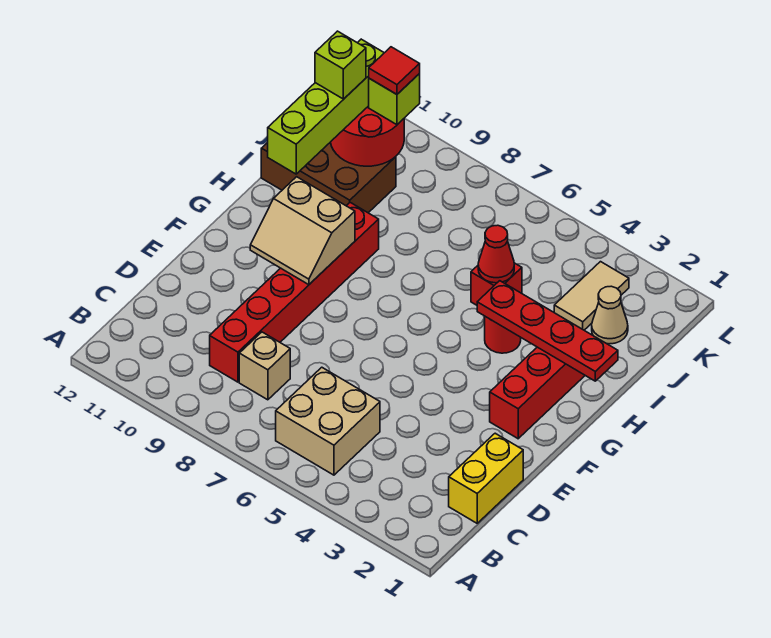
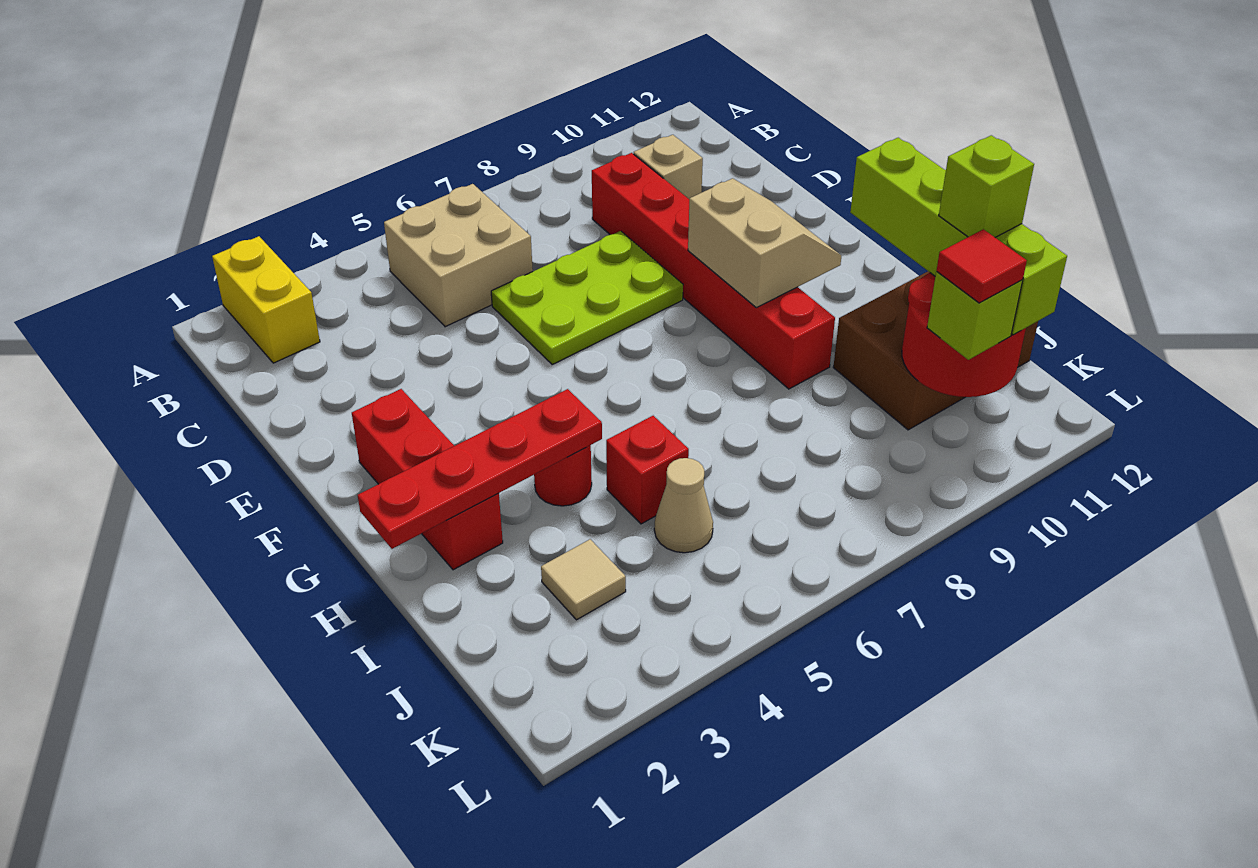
yellow brick C1:D1 level 1 -> yellow brick A2:B2 level 1
tan brick C8 level 1 -> tan brick C10 level 1
none -> lime plate D6:E8 level 1
tan slope F9:G10 level 2 top G -> tan slope F9:G10 level 2 top 9
red cone I5 level 2 -> none
tan cone J2 level 1 -> tan cone J5 level 1
tan tile J3:K3 level 1 -> tan tile J3 level 1

